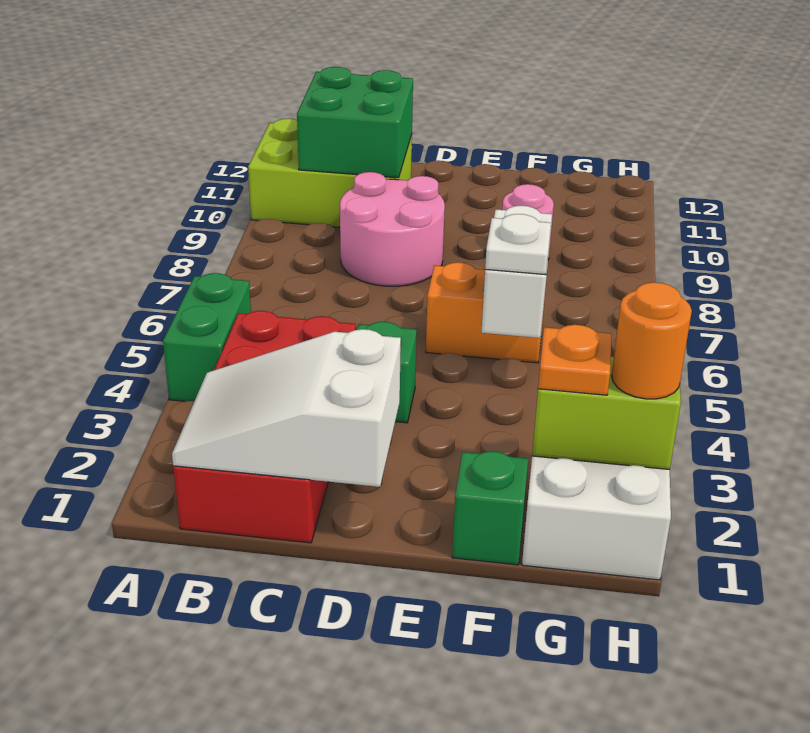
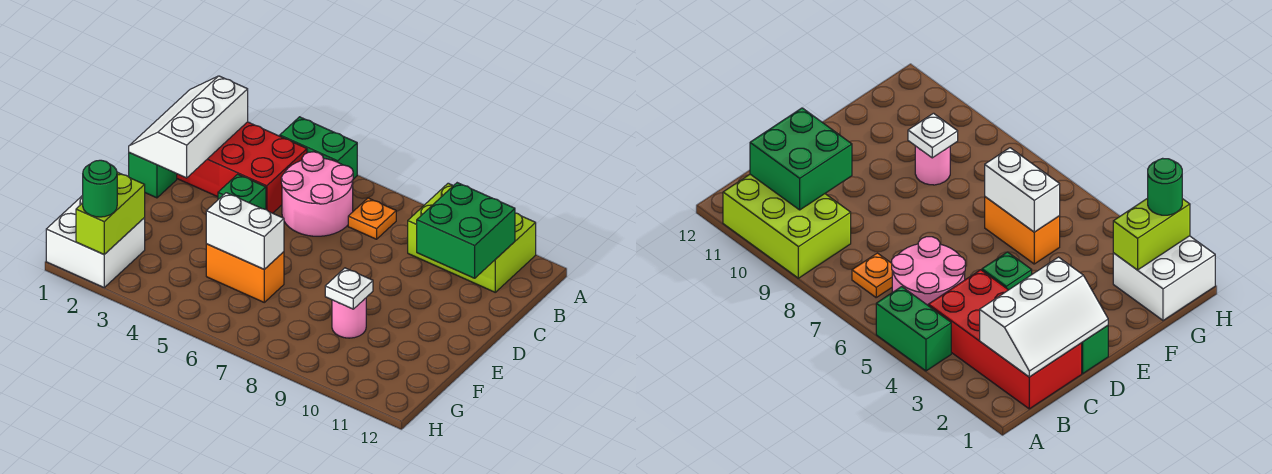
lime brick A10:C11 level 1 -> lime brick A9:B11 level 1
white slope B1:D2 level 2 top D -> white slope B1:D2 level 2 top 2
pink round brick C8:D9 level 1 -> pink round brick B5:C6 level 1
orange brick E6:F6 level 1 -> orange brick F5:F6 level 1
green brick F1 level 1 -> green brick D1 level 1
white plate F5 level 3 -> white plate F9 level 2
orange plate G2 level 3 -> orange plate B7 level 1
orange round brick H2 level 3 -> green round brick H2 level 3

